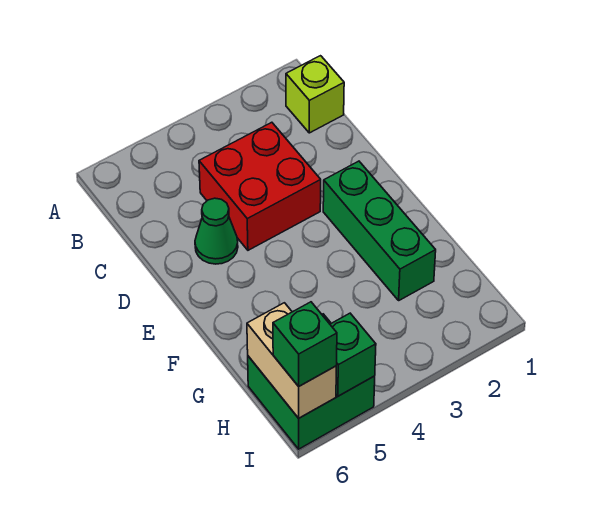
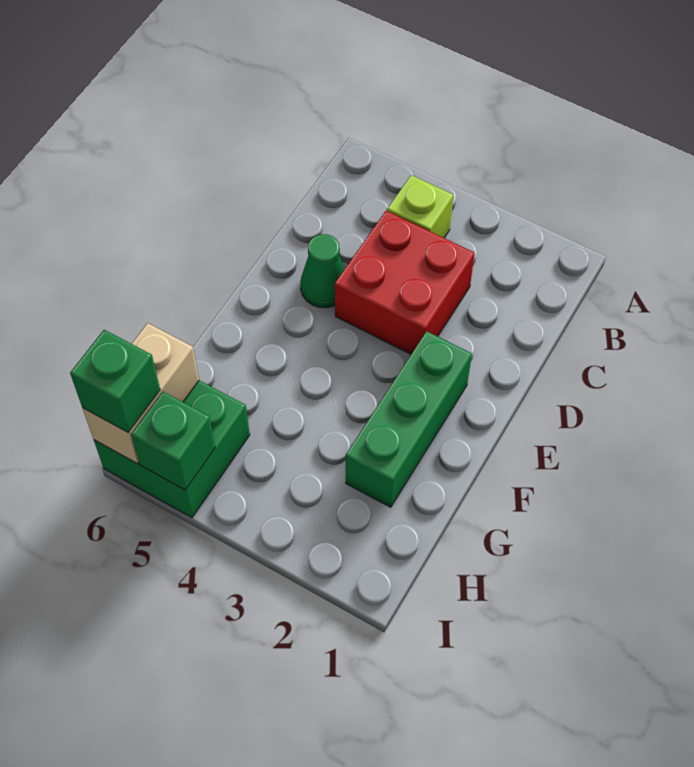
lime brick B1 level 1 -> lime brick B4 level 1

